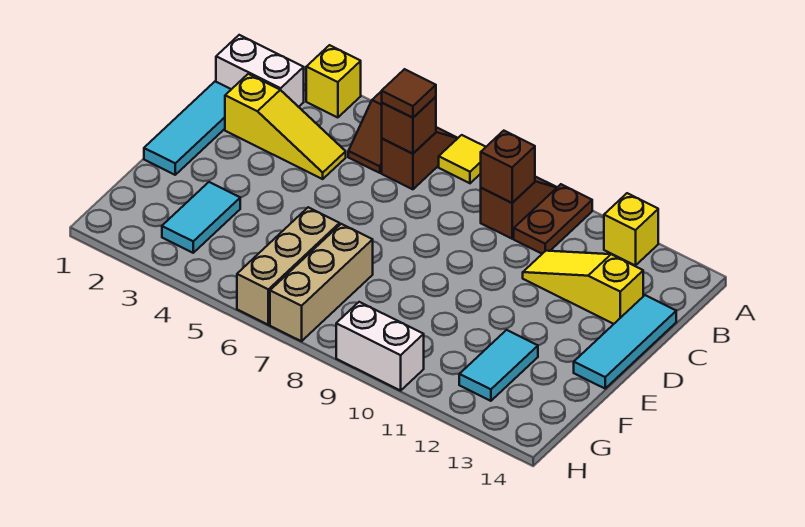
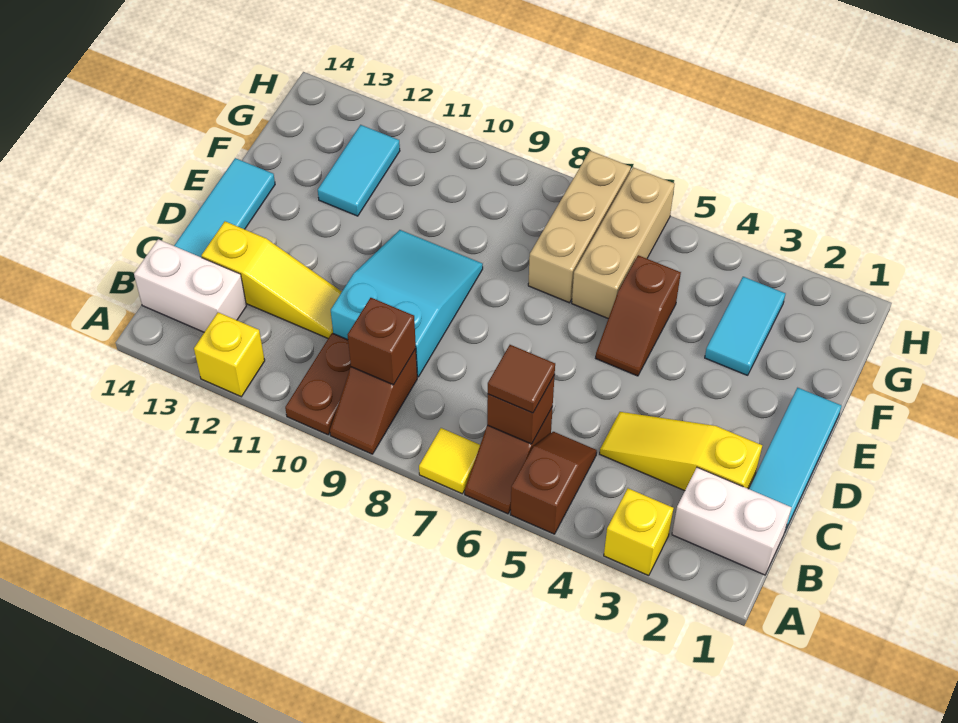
none -> cyan slope C9:E10 level 1 top C
none -> brown slope E5:F5 level 1 top F
white brick H9:H10 level 1 -> white brick B13:B14 level 1

